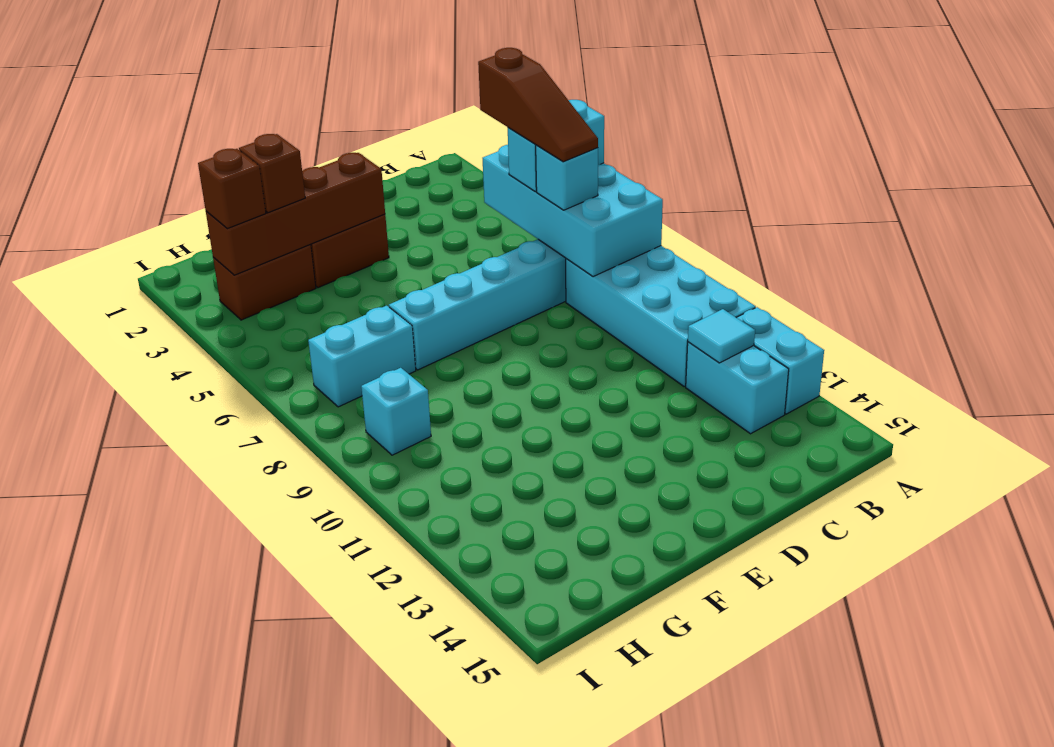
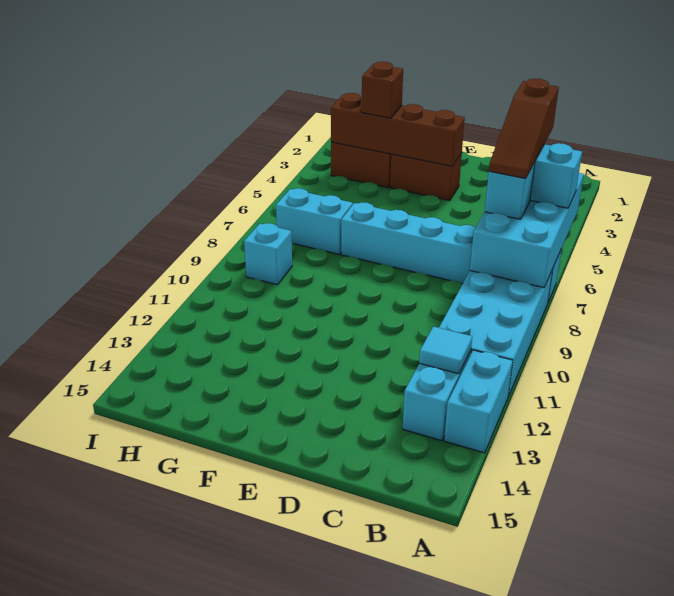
brown brick H3 level 3 -> none

